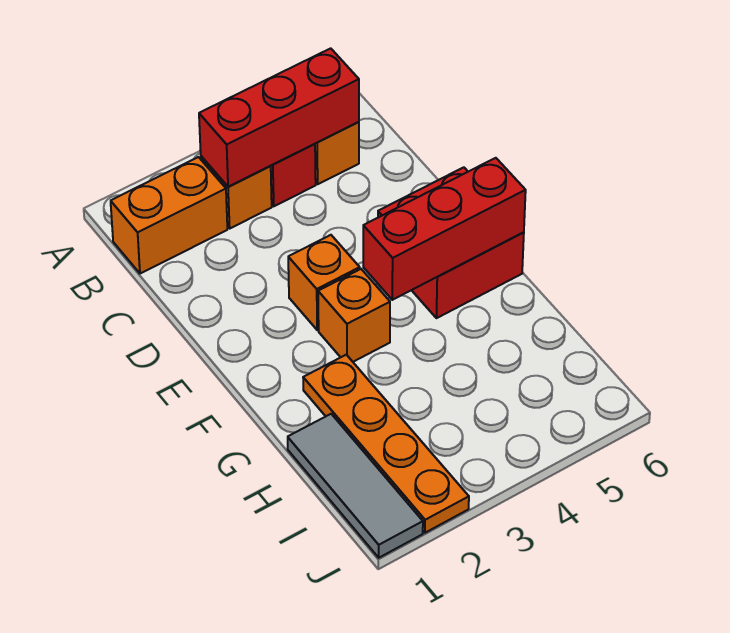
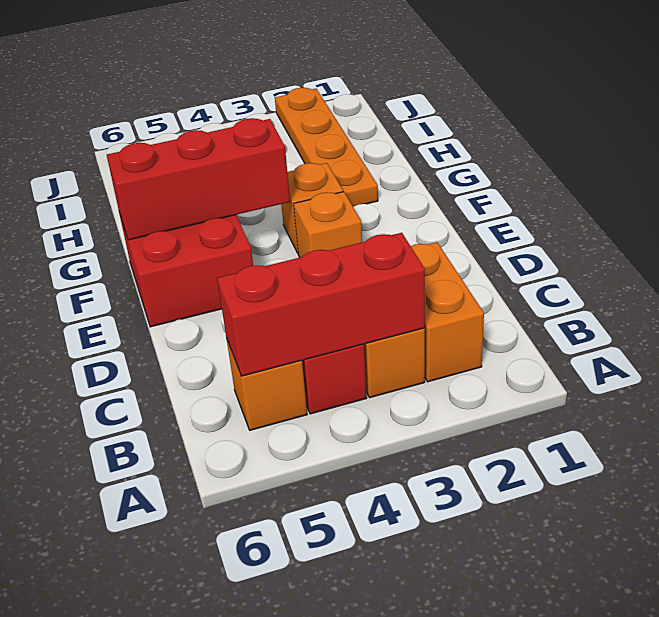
orange brick B1:B2 level 1 -> orange brick B2:C2 level 1
grey tile H1:J1 level 1 -> none

